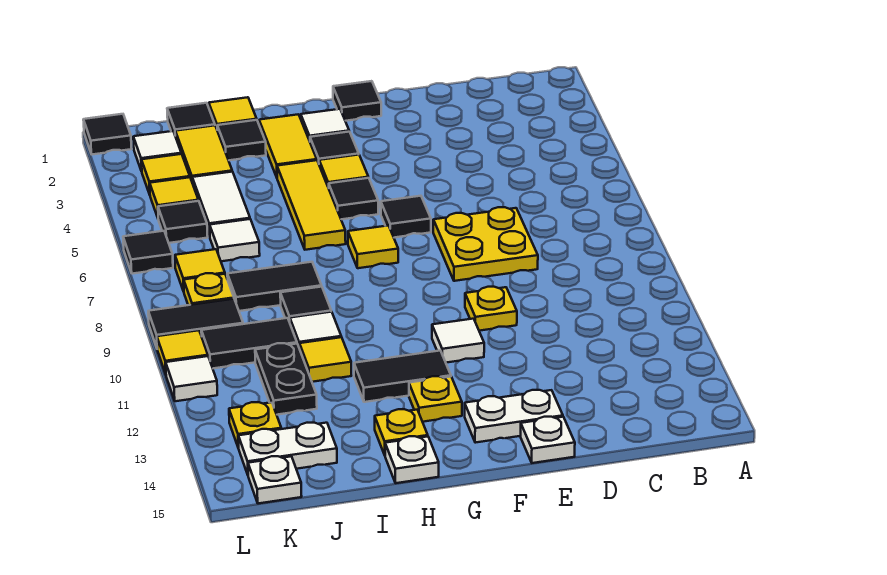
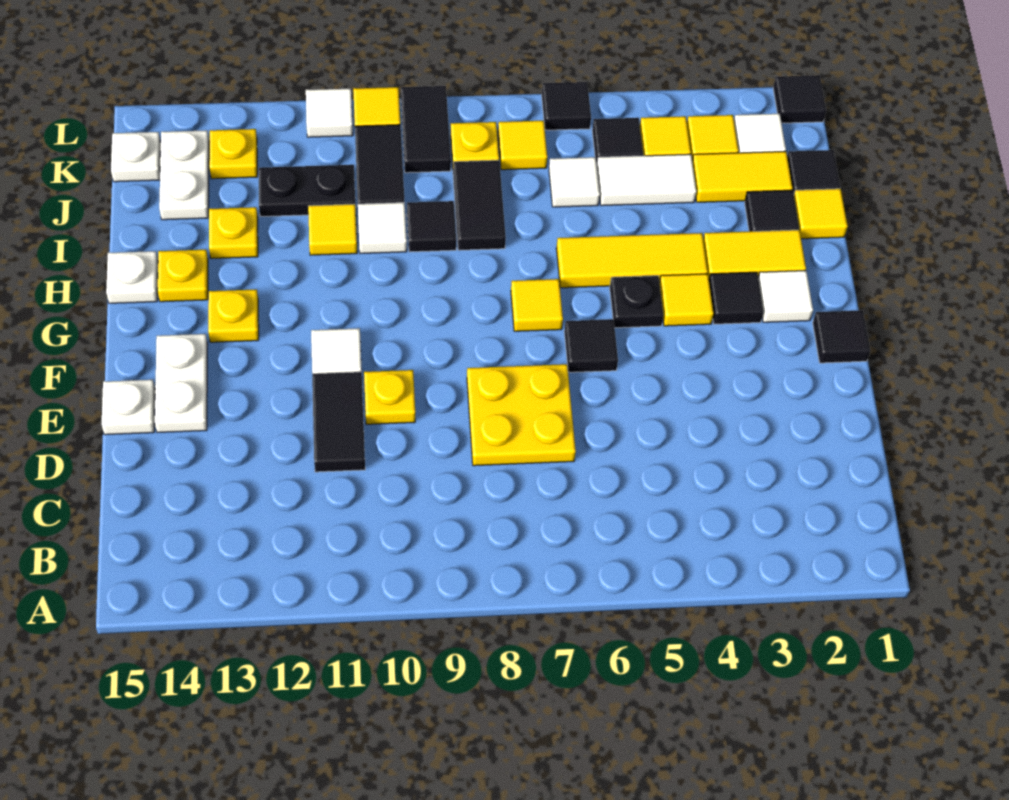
black tile G5 level 1 -> black plate G5 level 1
black tile G12:H12 level 1 -> black tile D11:E11 level 1
none -> yellow plate I13 level 1

